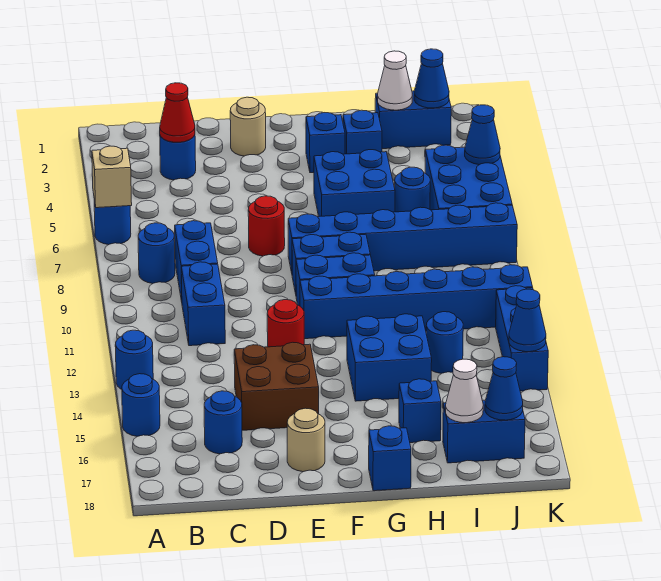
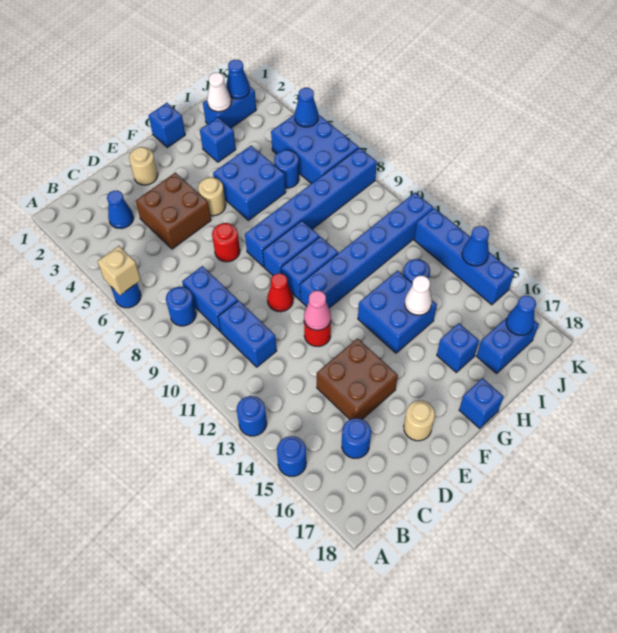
blue round brick C3 level 1 -> blue cone C3 level 1
red cone C3 level 2 -> red cone E10 level 1
none -> brown brick D4:E5 level 1
none -> pink cone E12 level 2
none -> tan round brick F5 level 1
blue brick G3 level 1 -> blue brick G1 level 1
white cone I17 level 2 -> white cone H14 level 2
blue brick K12:K14 level 1 -> blue brick K12:K15 level 1

